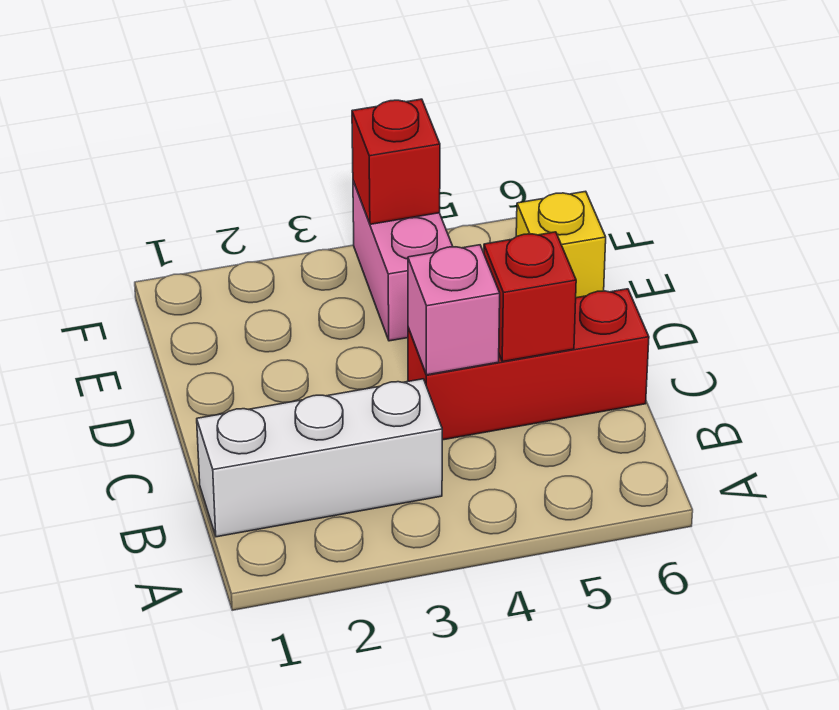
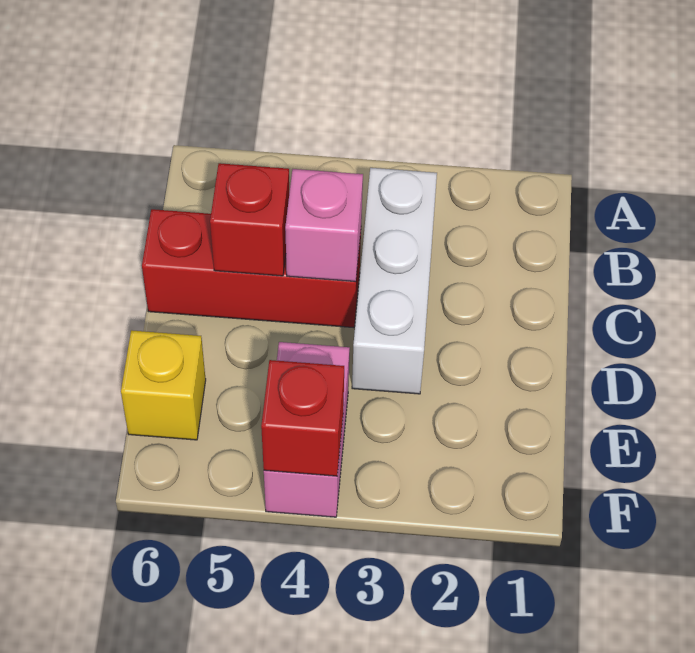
white brick B1:B3 level 1 -> white brick B3:D3 level 1

